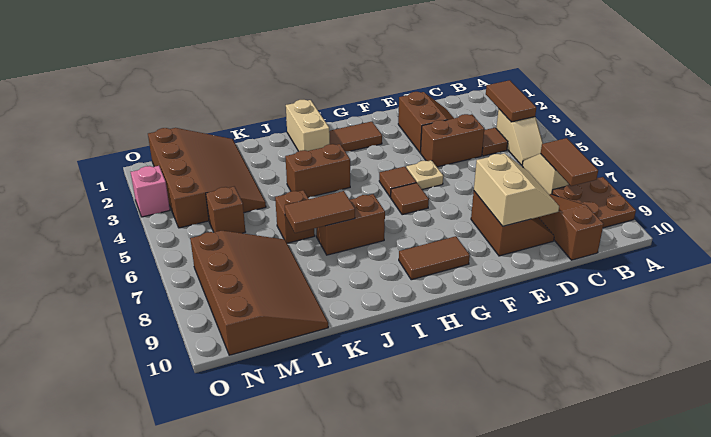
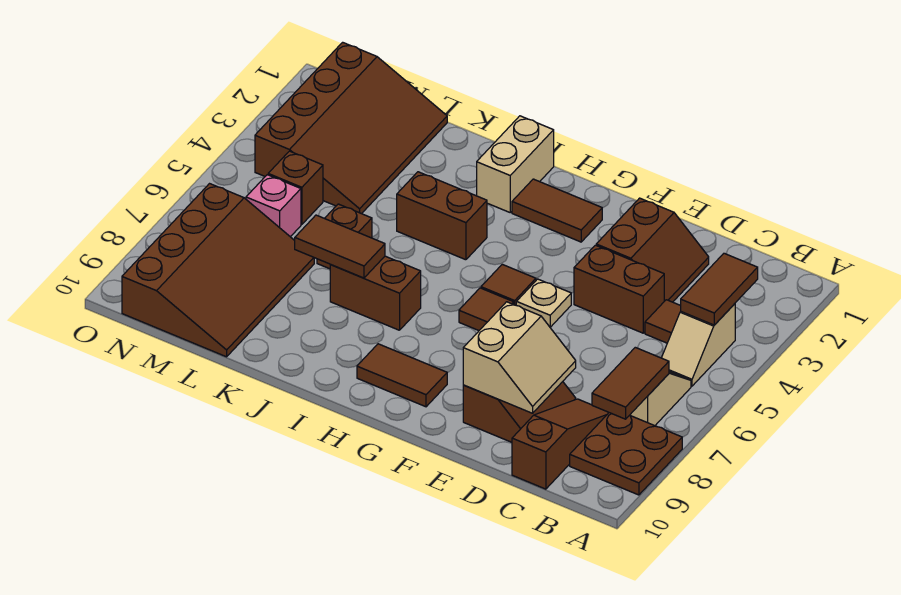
pink brick O3 level 1 -> pink brick M6 level 1

